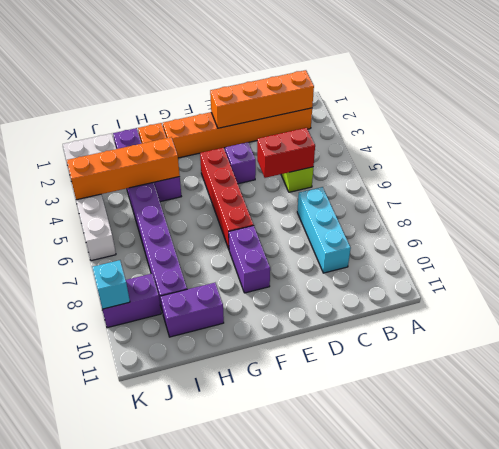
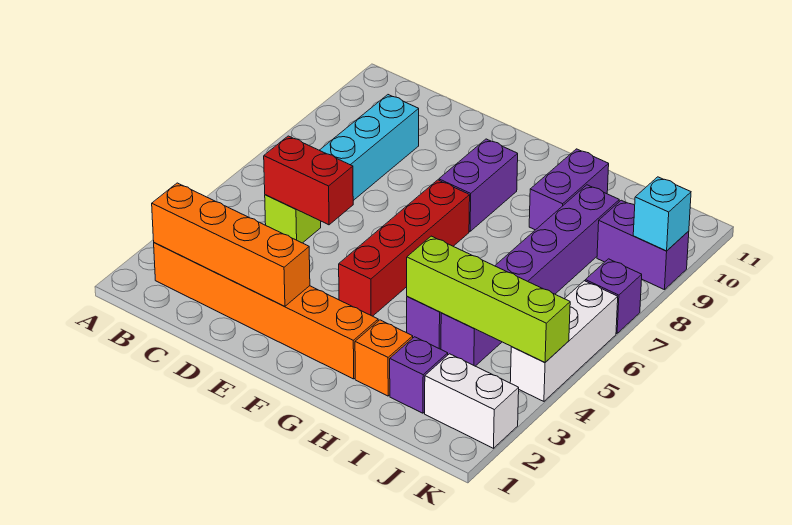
purple brick E4 level 1 -> purple brick K7 level 1
orange brick H4:K4 level 2 -> lime brick H4:K4 level 2
purple brick H10:I10 level 1 -> purple brick H9:H10 level 1

